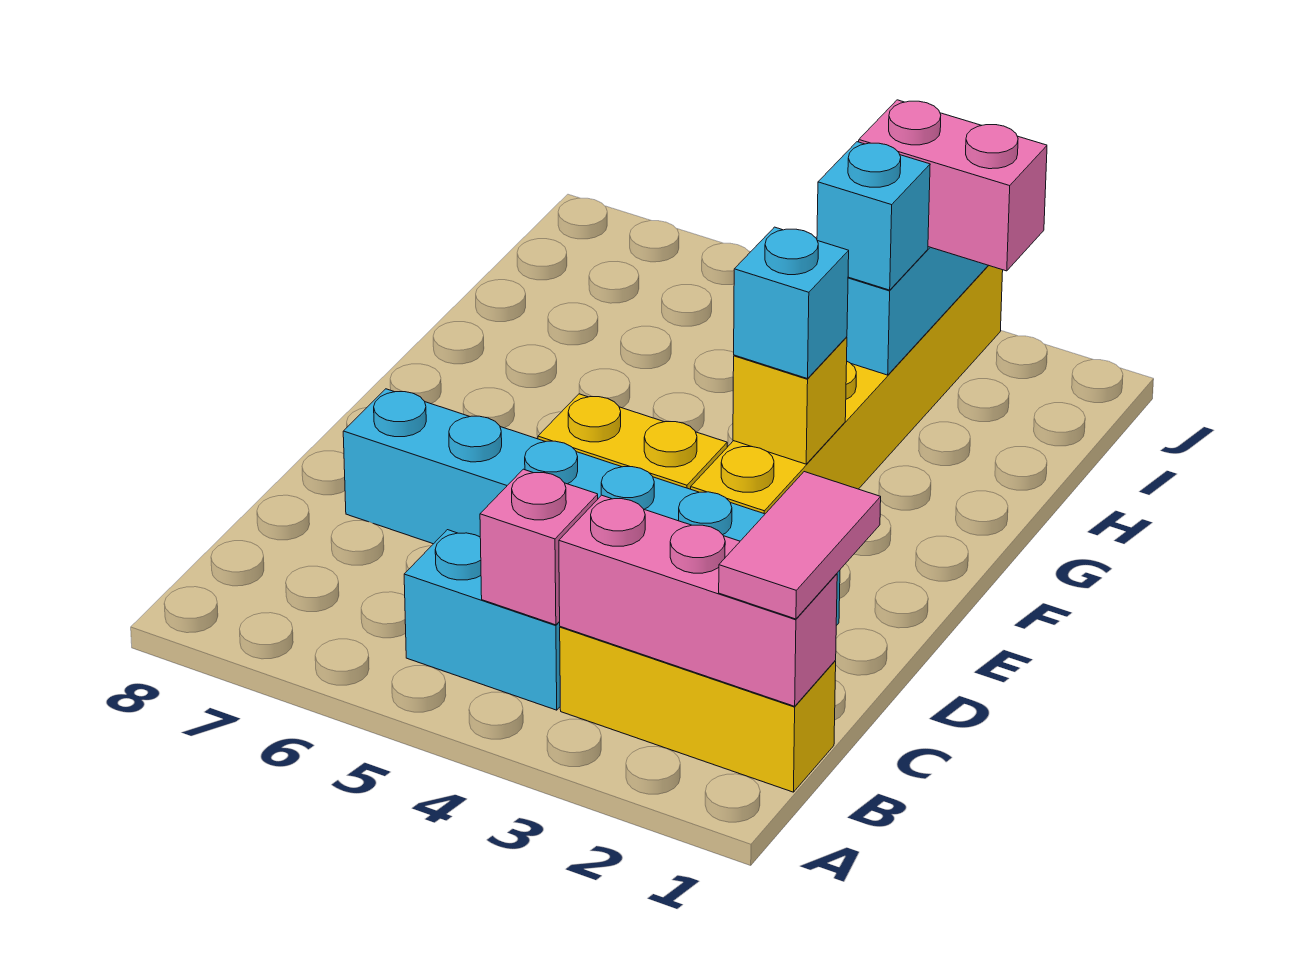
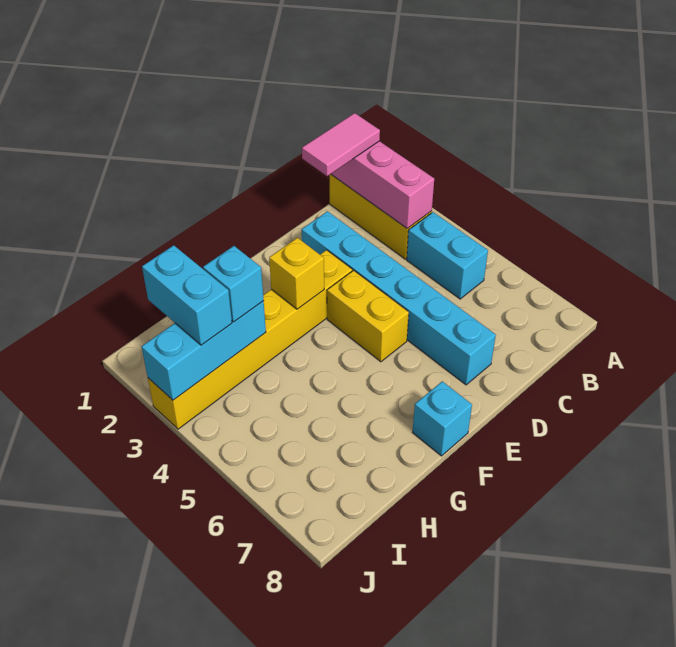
pink brick B4 level 2 -> none
cyan brick F3 level 3 -> cyan brick F8 level 1
pink brick I2:I3 level 3 -> cyan brick I2:I3 level 3

